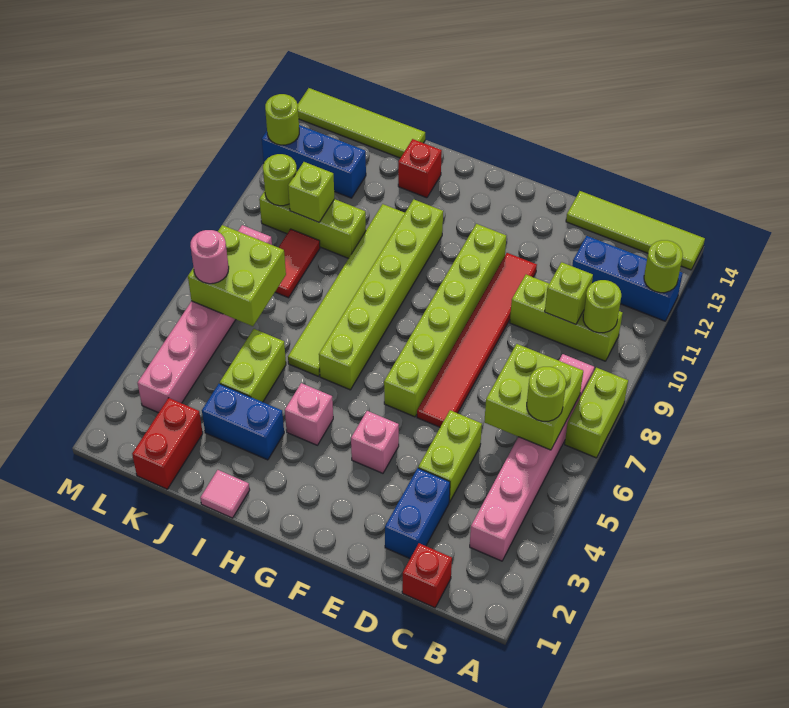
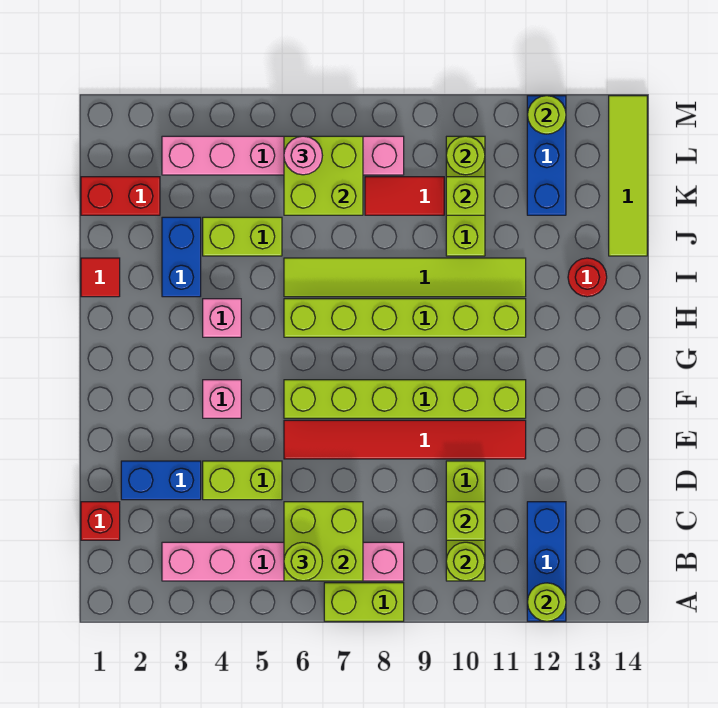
lime tile A14:D14 level 1 -> none
pink tile I1 level 1 -> red tile I1 level 1
red brick I13 level 1 -> red round brick I13 level 1

